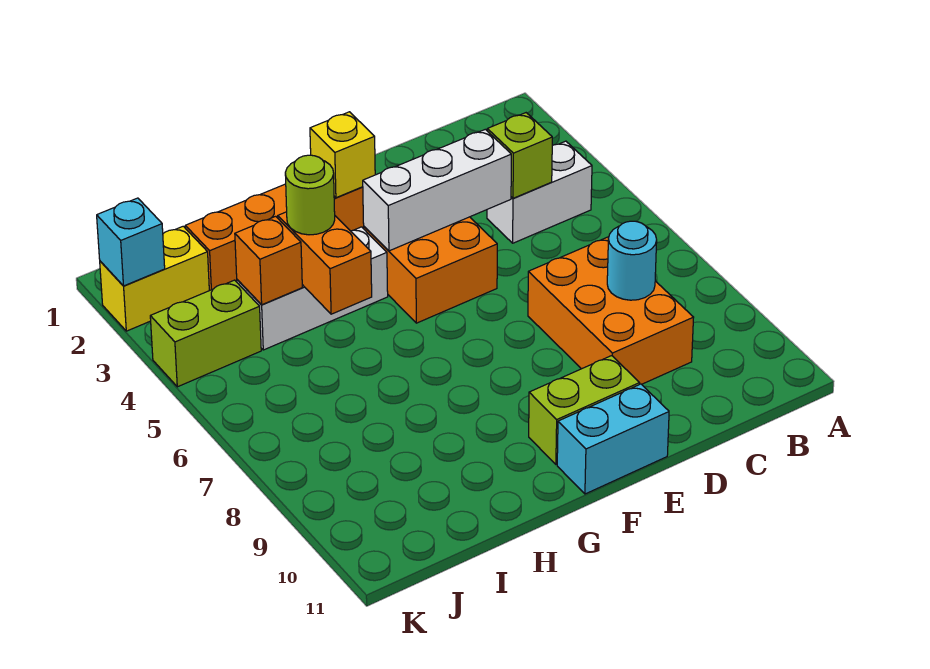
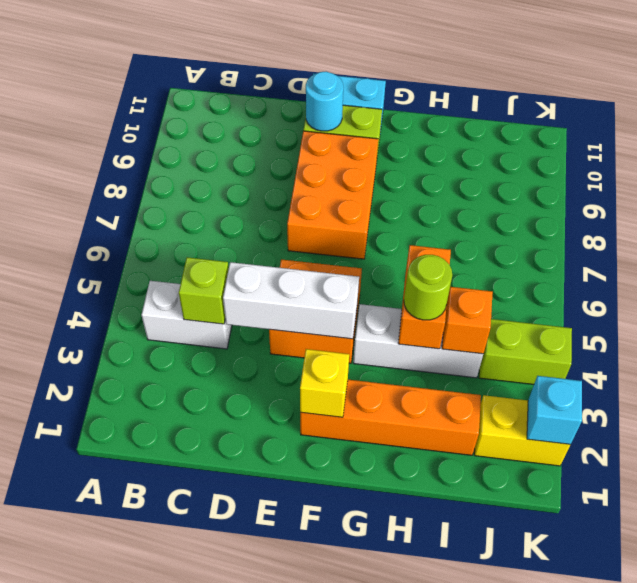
orange brick C7:D9 level 1 -> orange brick E7:F9 level 1
cyan round brick C8 level 2 -> cyan round brick E10 level 2

